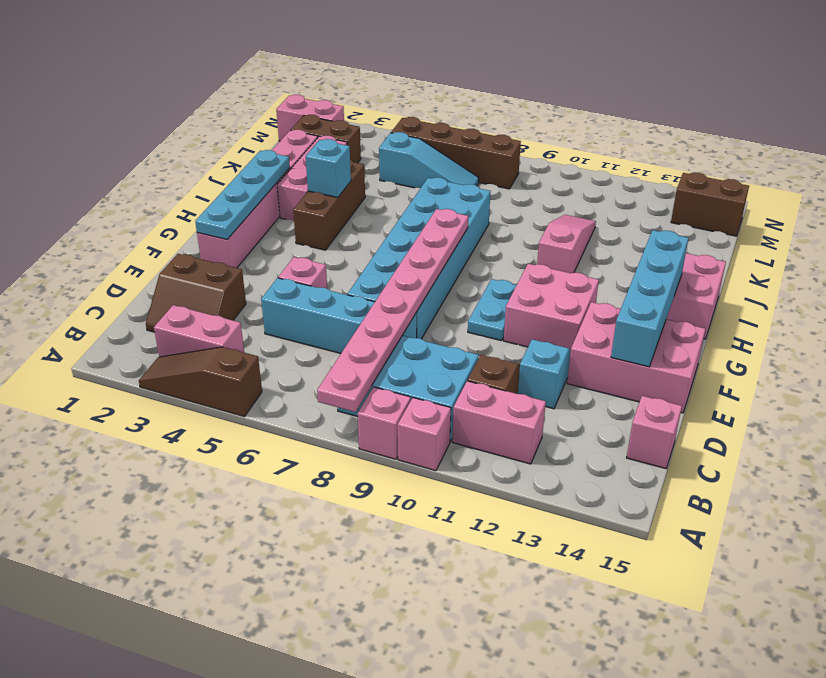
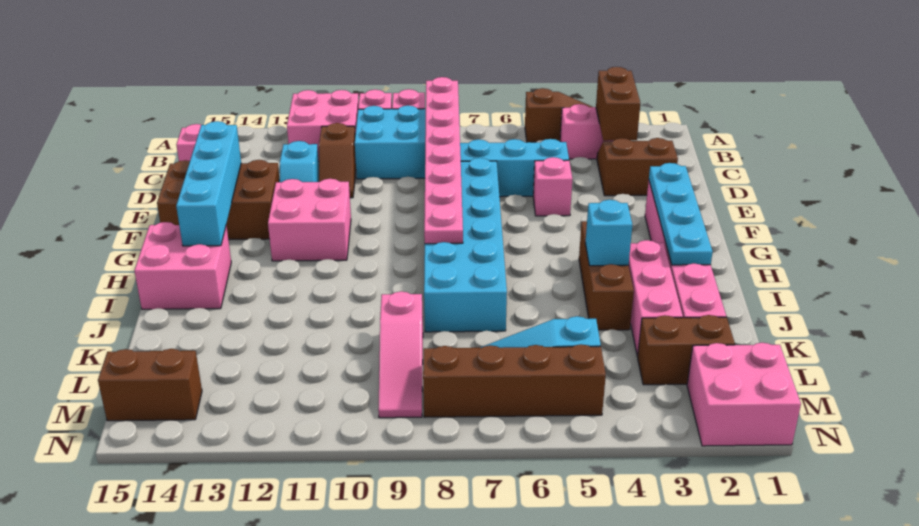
none -> brown brick B3:C3 level 2
pink brick B11:B12 level 1 -> pink brick A11:B12 level 1
pink brick E13:F15 level 1 -> brown brick E13:F15 level 1
cyan plate F10:G10 level 1 -> none
pink slope I11:K11 level 1 top I -> pink slope K9:M9 level 1 top K
pink brick M1:M2 level 1 -> pink brick M1:N2 level 1

